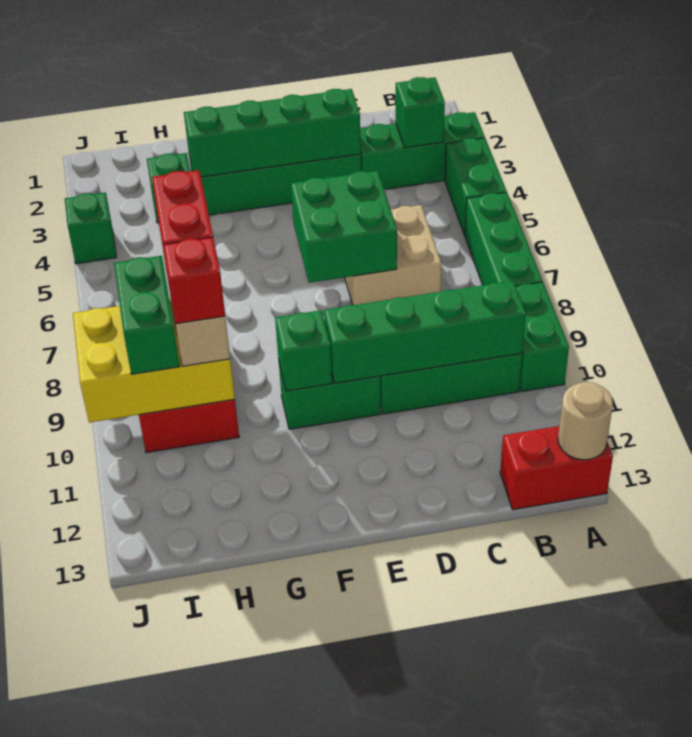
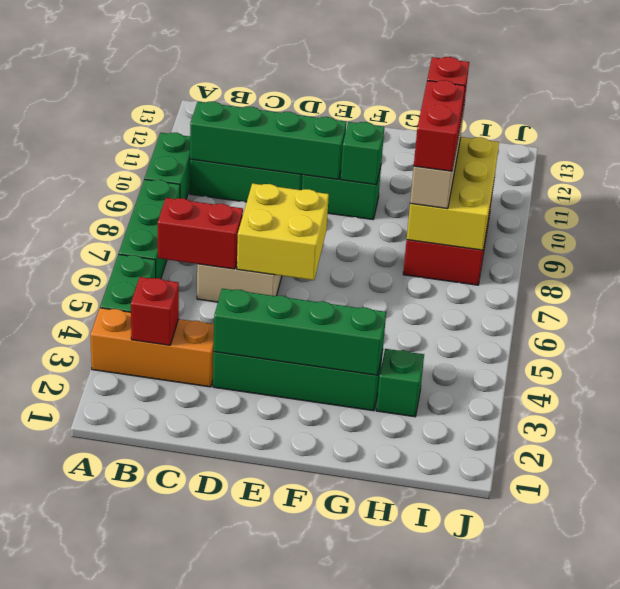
green brick A3:C3 level 1 -> orange brick A3:C3 level 1
red brick A13:B13 level 1 -> red brick B6:C6 level 2
tan round brick A13 level 2 -> none
green brick B3 level 2 -> red brick B3 level 2
green brick D6:E7 level 2 -> yellow brick D6:E7 level 2
yellow brick H9:J10 level 2 -> yellow brick H8:I10 level 2
green brick I9:I10 level 3 -> none
green brick J4 level 1 -> none

